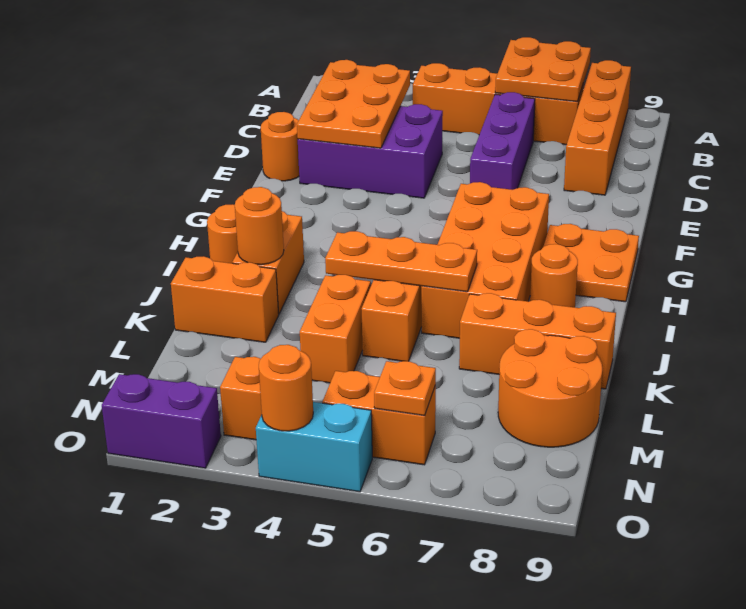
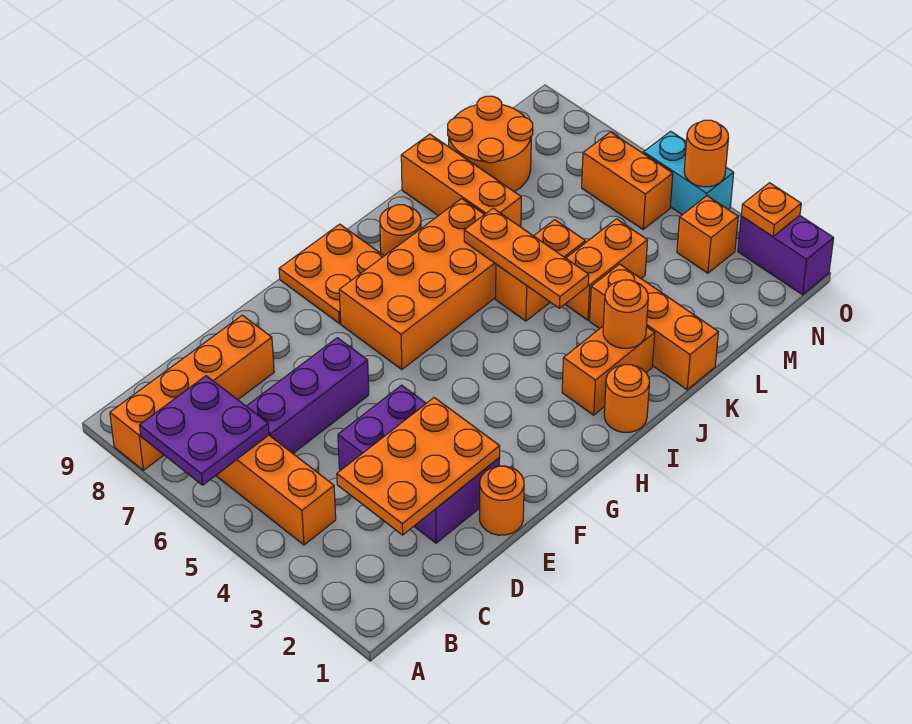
orange plate A6:B7 level 2 -> purple plate A6:B7 level 2
orange brick K1:K2 level 1 -> orange brick K1:K3 level 1
orange plate N6 level 2 -> orange plate O2 level 2

